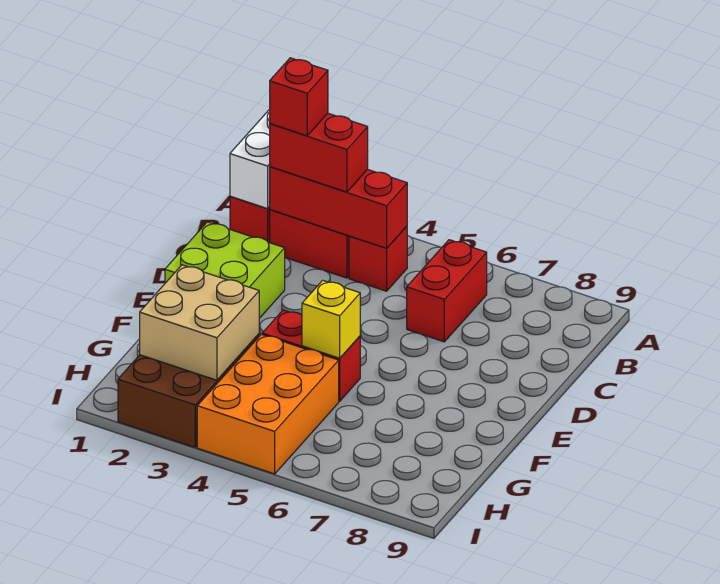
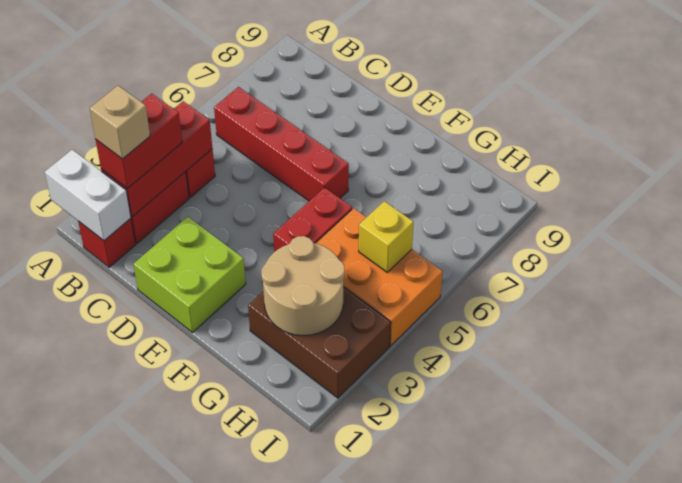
red brick B2 level 4 -> tan brick B2 level 4
red brick B6:C6 level 1 -> red brick B6:E6 level 1
yellow brick F5 level 2 -> yellow brick H5 level 2
tan brick G2:H3 level 2 -> tan round brick G2:H3 level 2

